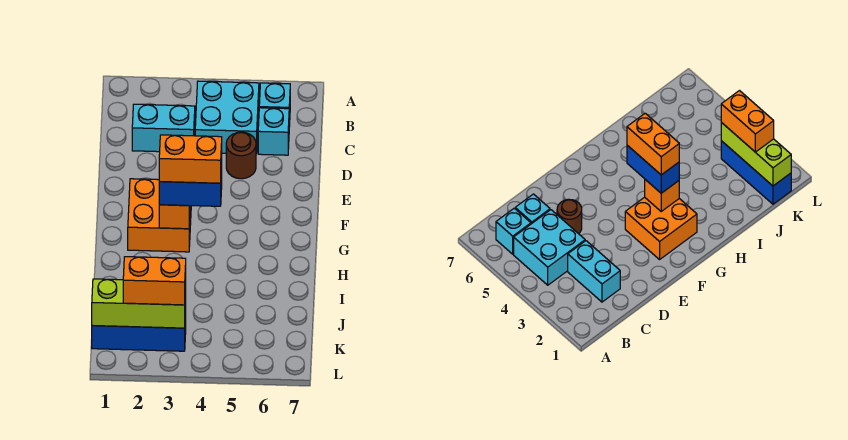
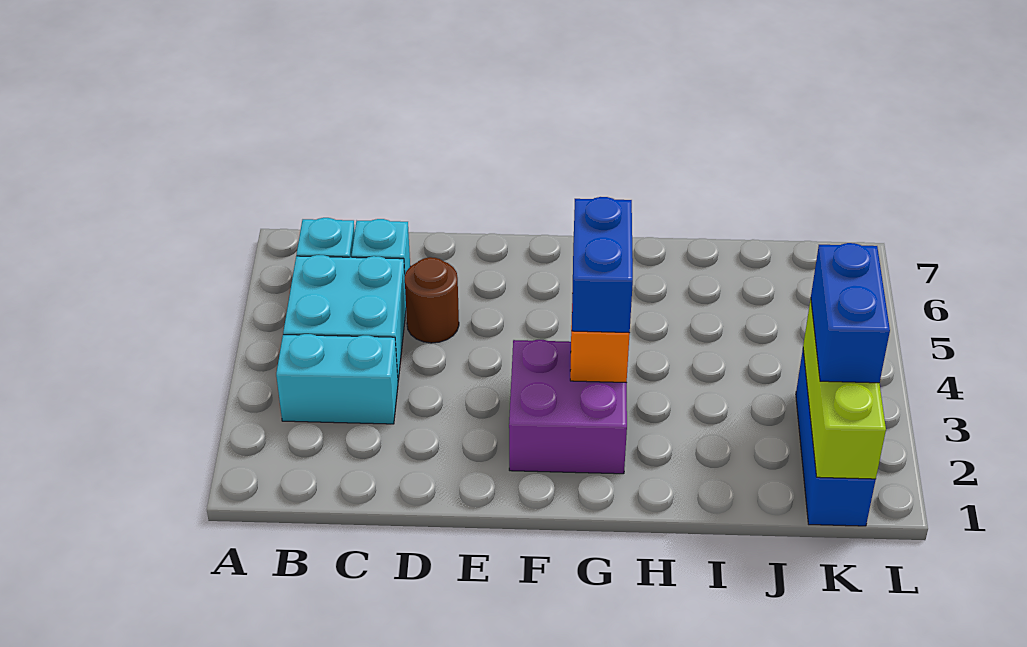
cyan brick C2:C3 level 1 -> cyan brick B3:C3 level 1
orange brick F2:G3 level 1 -> purple brick F2:G3 level 1
orange brick G3:G4 level 4 -> none
orange brick K2:K3 level 3 -> blue brick K2:K3 level 3

